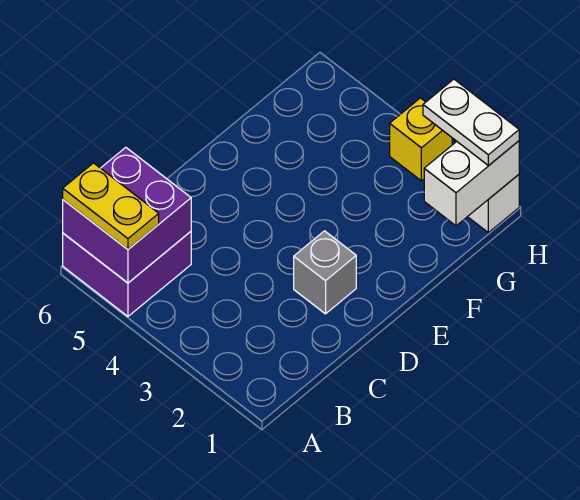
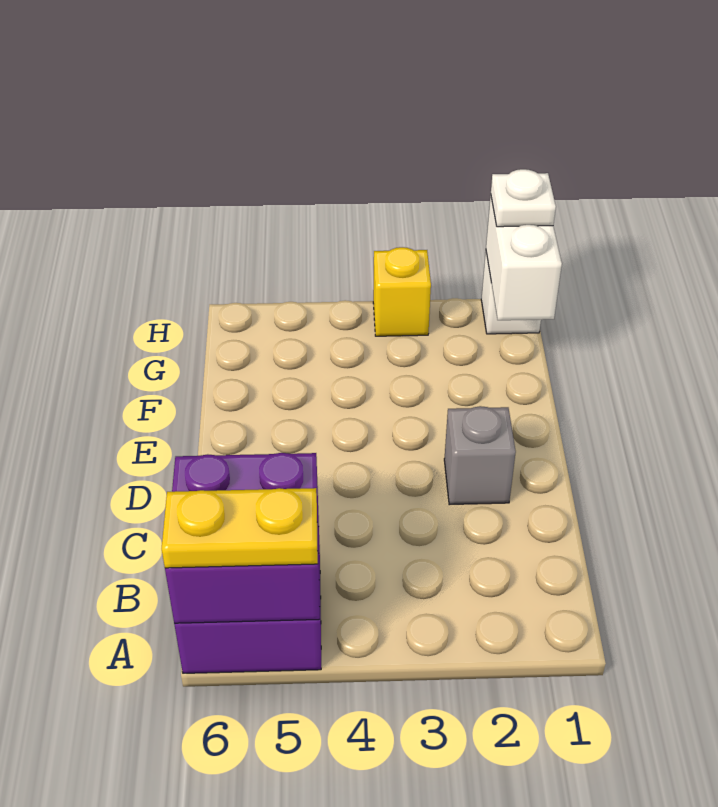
white plate H1:H2 level 3 -> white plate H1 level 3

